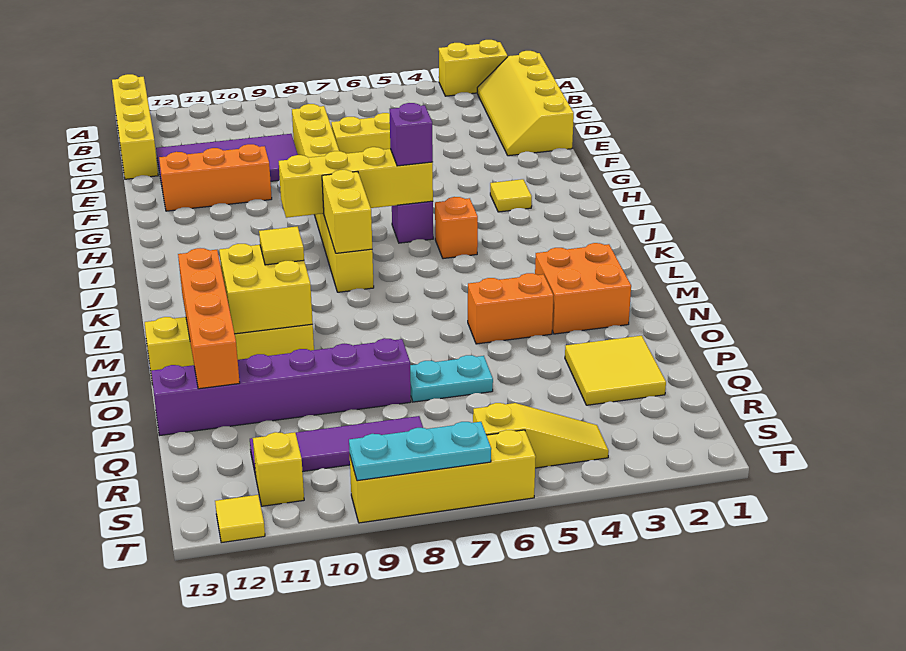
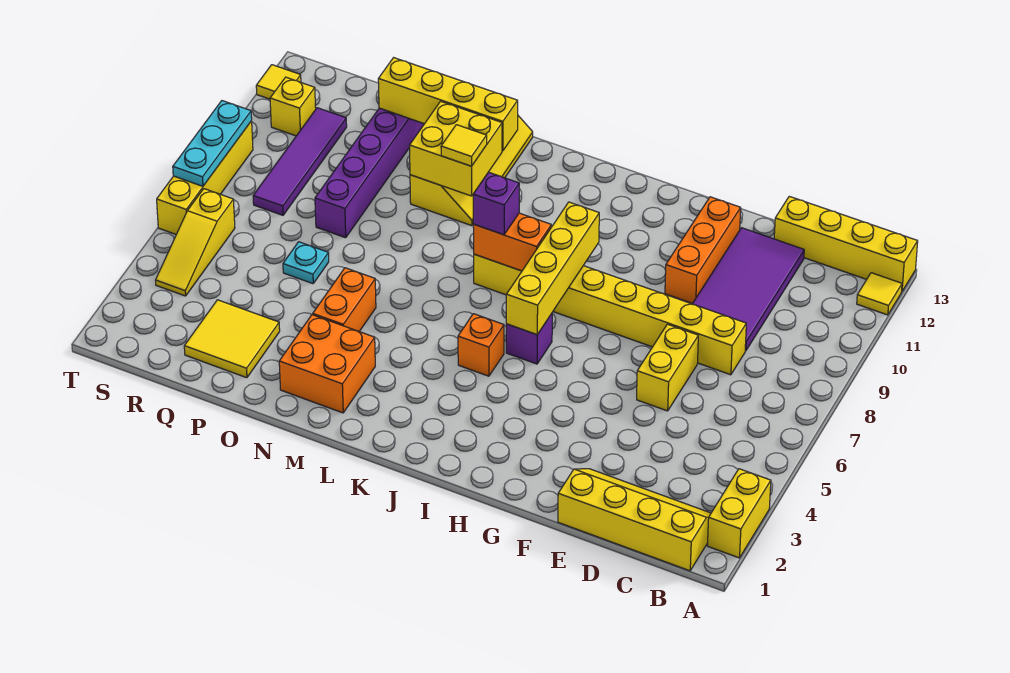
yellow tile H3 level 1 -> yellow tile A12 level 1
purple brick I6 level 3 -> purple brick K8 level 3
yellow brick J8:K8 level 2 -> orange brick J8:K8 level 2
orange brick M12:P12 level 2 -> yellow brick M12:P12 level 2
cyan plate P6:P7 level 1 -> cyan plate P6 level 1

